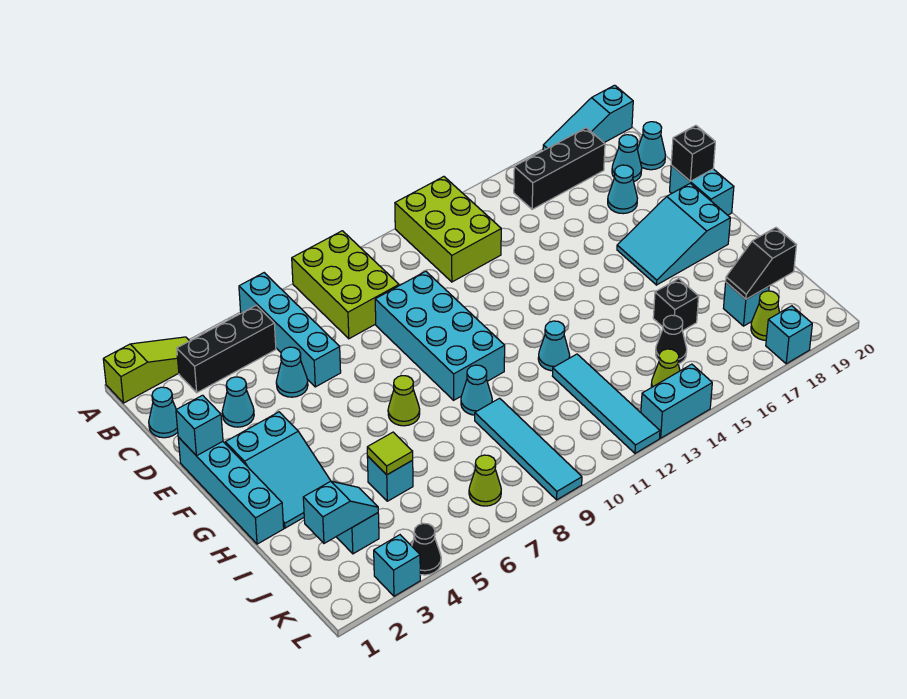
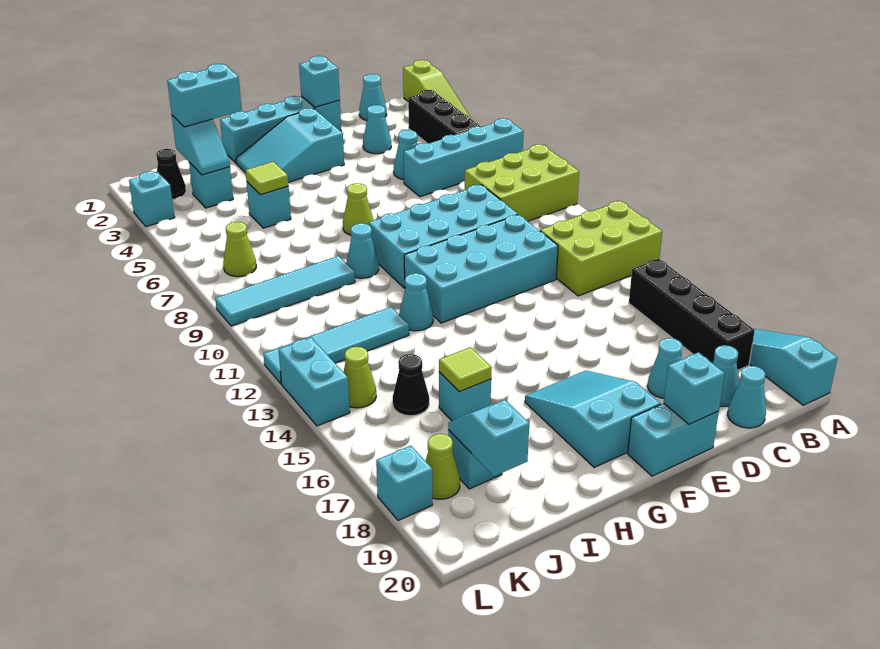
black brick B16:B18 level 1 -> black brick B15:B18 level 1
none -> cyan brick D11:G12 level 1
black brick E20 level 2 -> cyan brick E20 level 2
none -> cyan brick I2:J2 level 3
black brick I16 level 1 -> cyan brick I16 level 1
none -> lime tile I16 level 2
black slope J18:J19 level 2 top 19 -> cyan slope J18:J19 level 2 top 19
black cone L4 level 1 -> black cone K2 level 1

